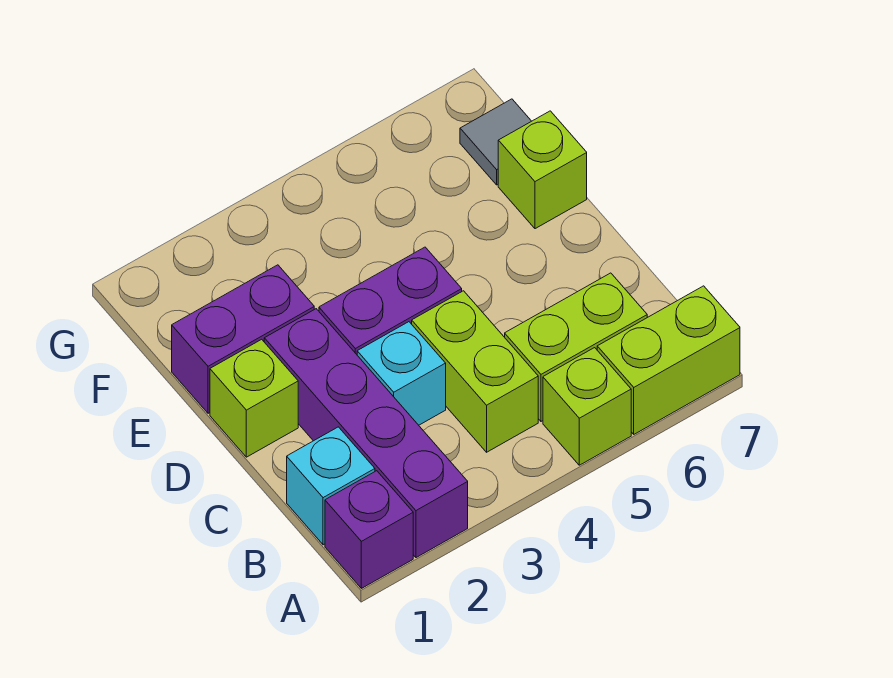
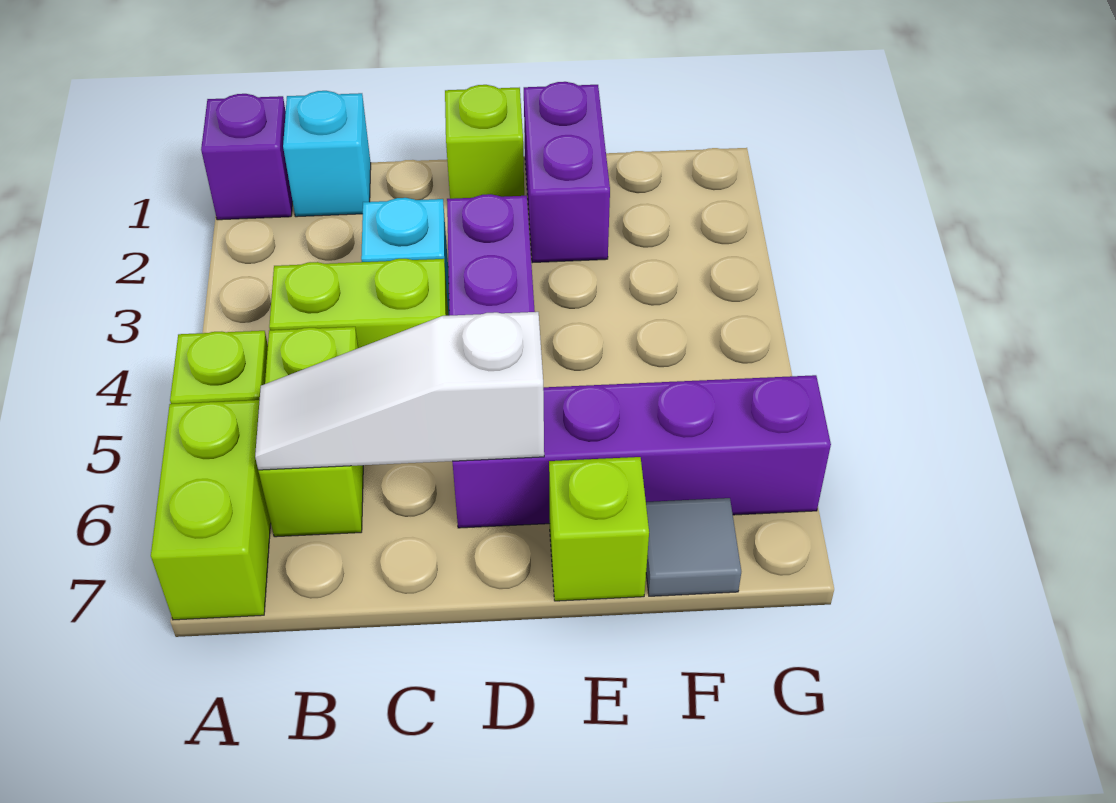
purple brick A2:D2 level 1 -> purple brick D6:G6 level 1
none -> white slope B6:D6 level 2 top D

